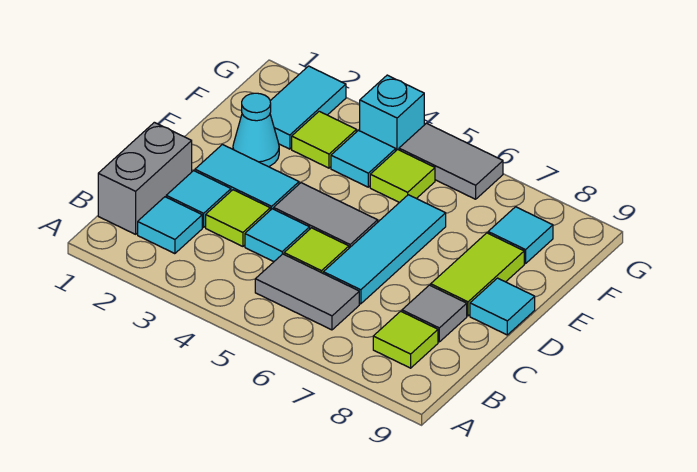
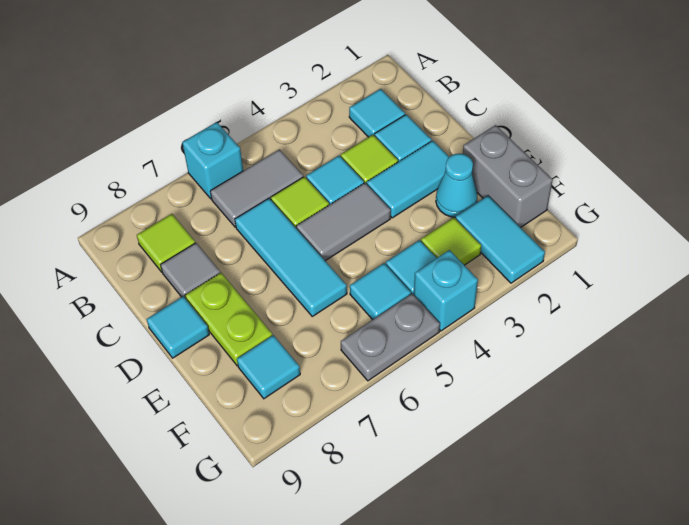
none -> cyan brick A6 level 1
grey brick B1:C1 level 1 -> grey brick E1:F1 level 1
lime tile D8:E8 level 1 -> lime plate D8:E8 level 1
lime tile F5 level 1 -> cyan tile F5 level 1
grey tile G5:G6 level 1 -> grey plate G5:G6 level 1

